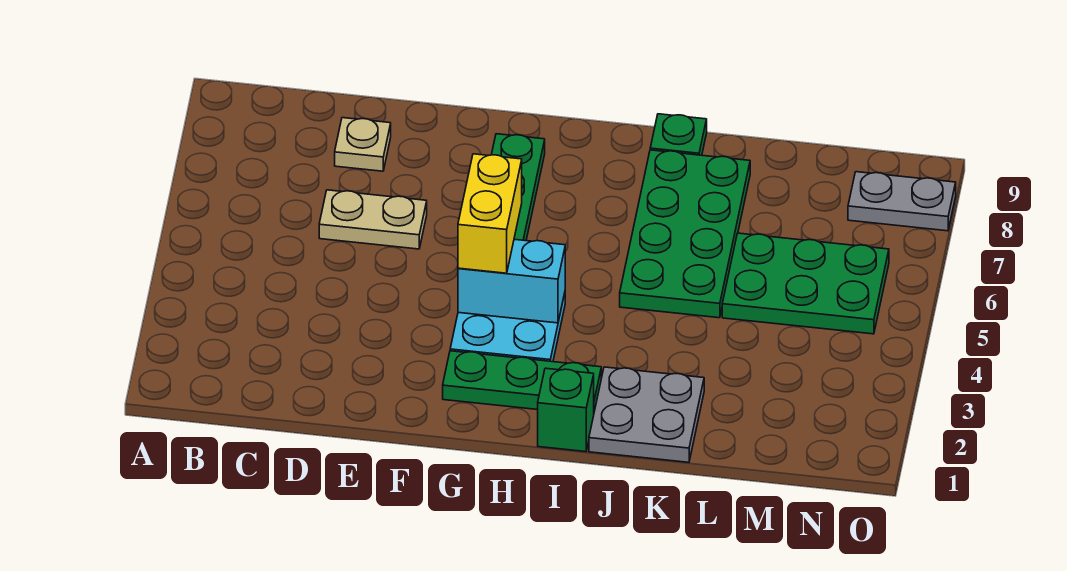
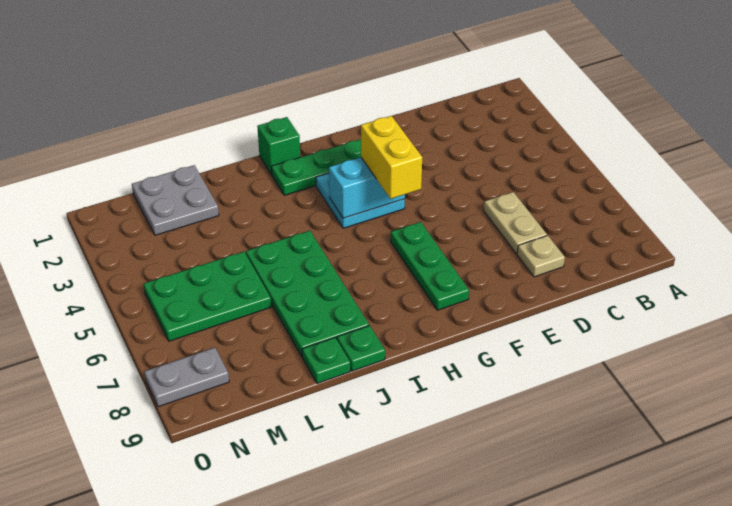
tan plate D6:E6 level 1 -> tan plate D6:D7 level 1
grey plate J1:K2 level 1 -> grey plate L1:M2 level 1
none -> green plate K9 level 1

